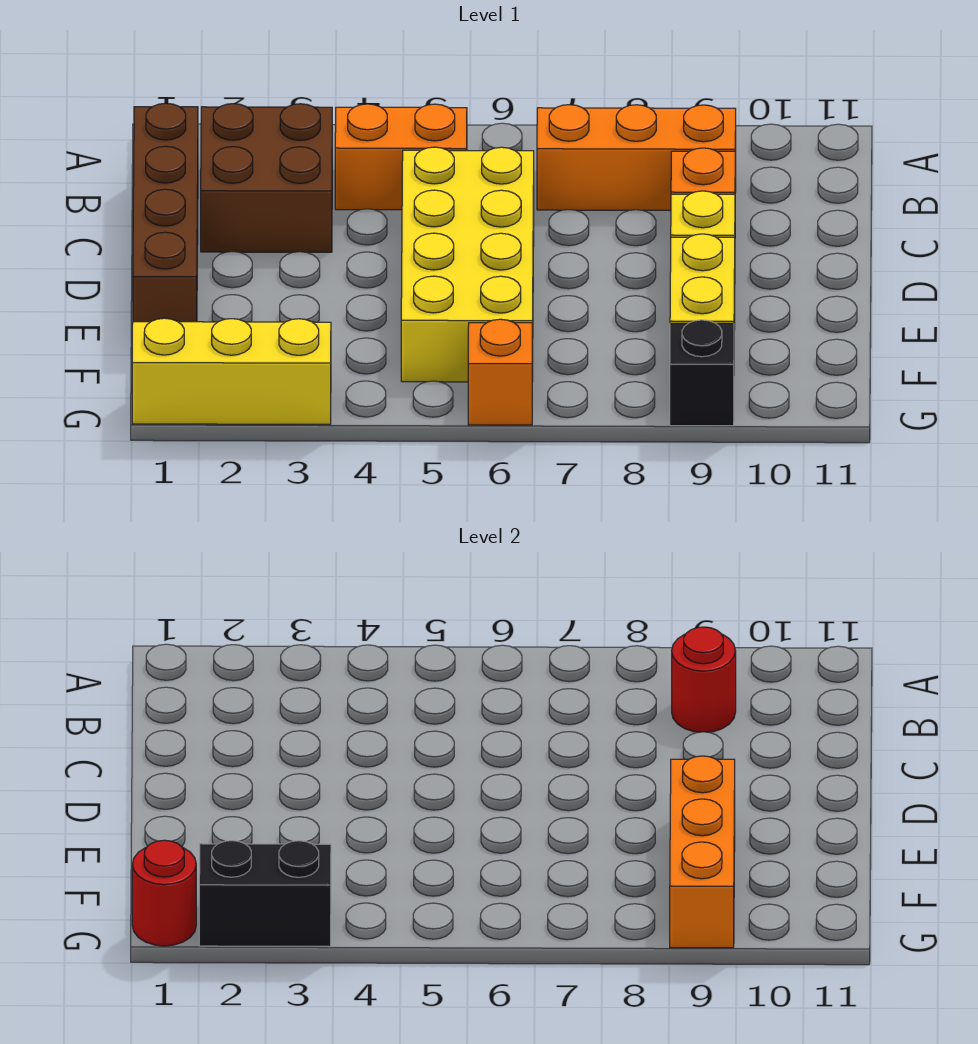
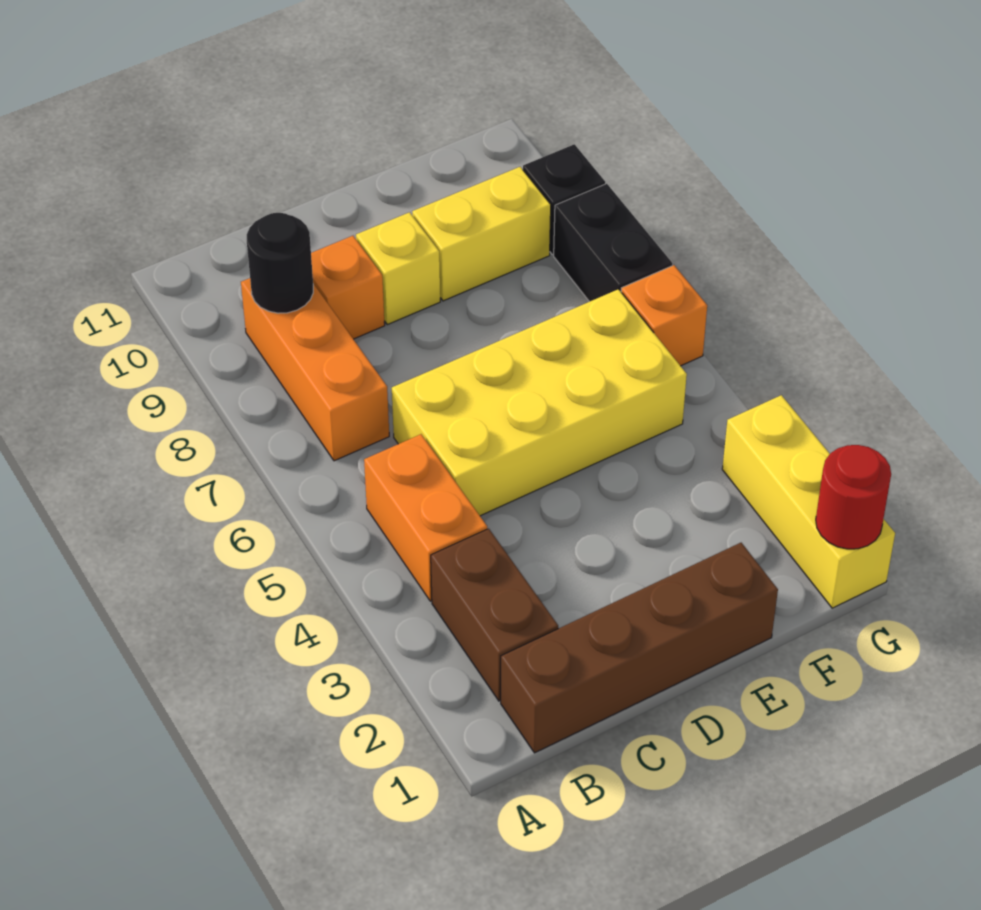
brown brick B2:C3 level 1 -> brown brick B2:B3 level 1
red round brick B9 level 2 -> black round brick B9 level 2
orange brick E9:G9 level 2 -> none
black brick G2:G3 level 2 -> black brick G7:G8 level 1

